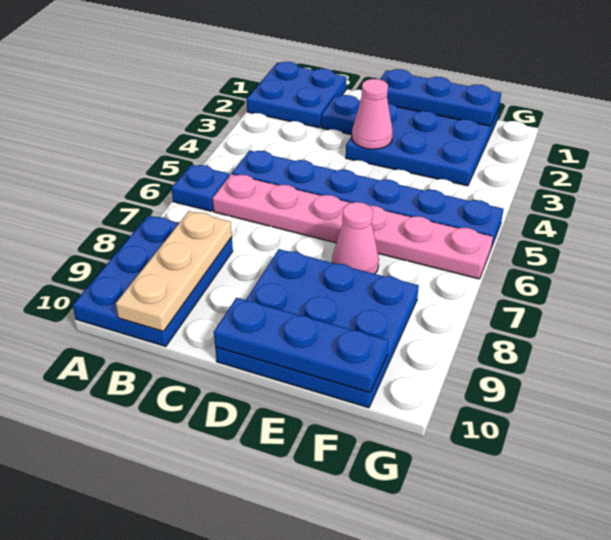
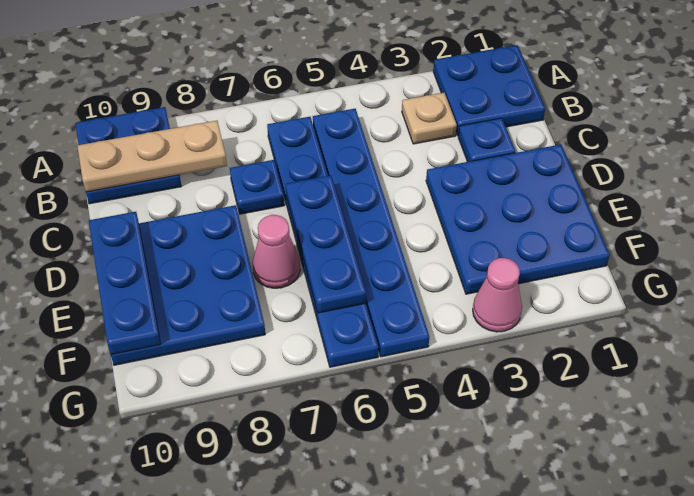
blue plate A6 level 1 -> blue plate C7 level 1
blue plate A8:B10 level 1 -> blue plate A9:B10 level 1
none -> tan plate B3 level 1
pink plate B6:G6 level 1 -> blue plate B6:G6 level 1
blue plate D1:F1 level 2 -> blue plate D6:F6 level 2
pink cone D3 level 2 -> pink cone G3 level 1

